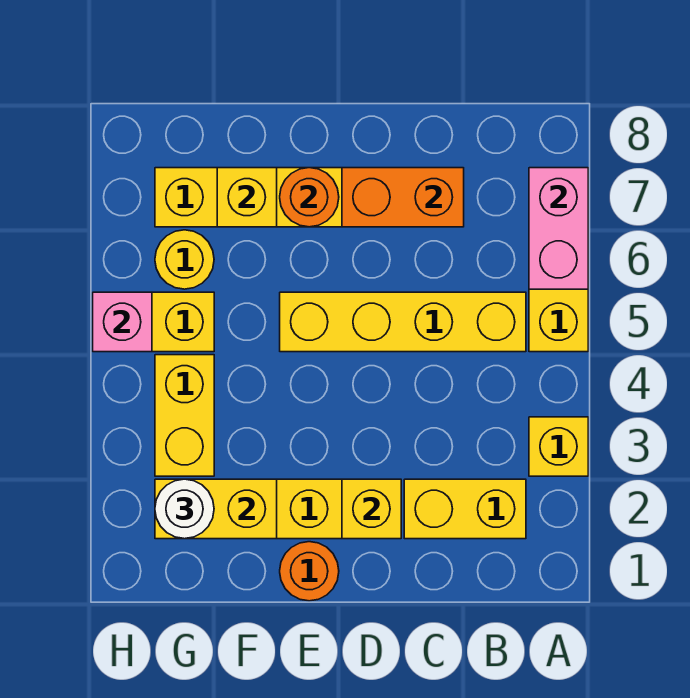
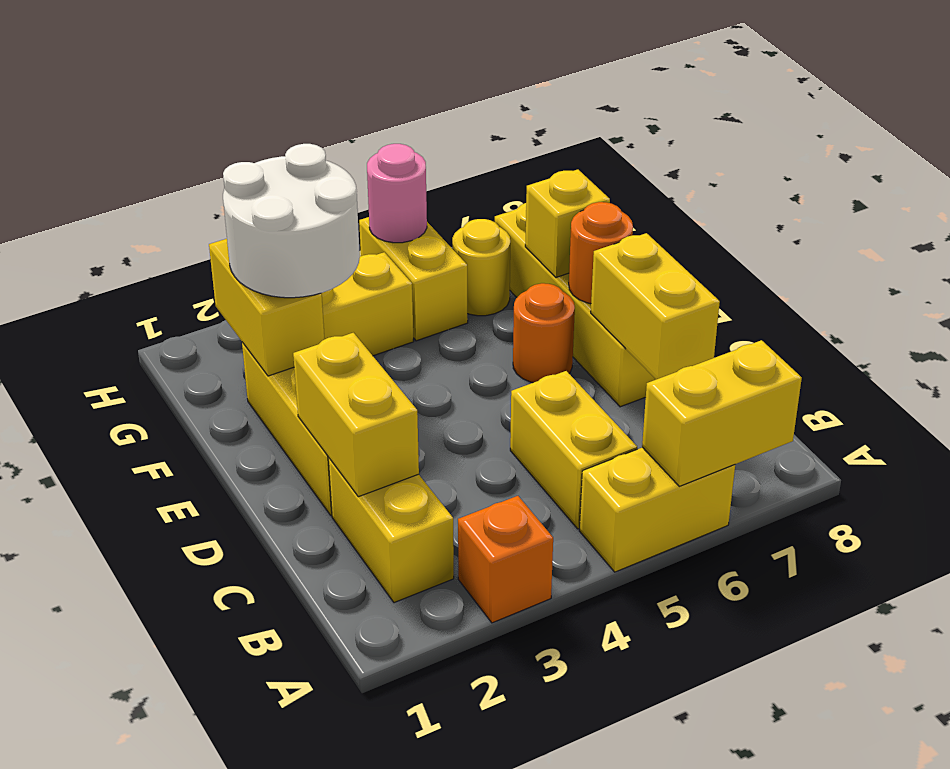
yellow brick A3 level 1 -> orange brick A3 level 1
pink brick A6:A7 level 2 -> yellow brick A6:A7 level 2
yellow brick B5:E5 level 1 -> yellow brick B5:C5 level 1
orange brick C7:D7 level 2 -> yellow brick C7:D7 level 2
yellow brick D2 level 2 -> yellow brick C2:D2 level 2
orange round brick E1 level 1 -> orange round brick E6 level 1
white round brick G2 level 3 -> white round brick F2:G3 level 3
pink brick H5 level 2 -> pink round brick H5 level 2

